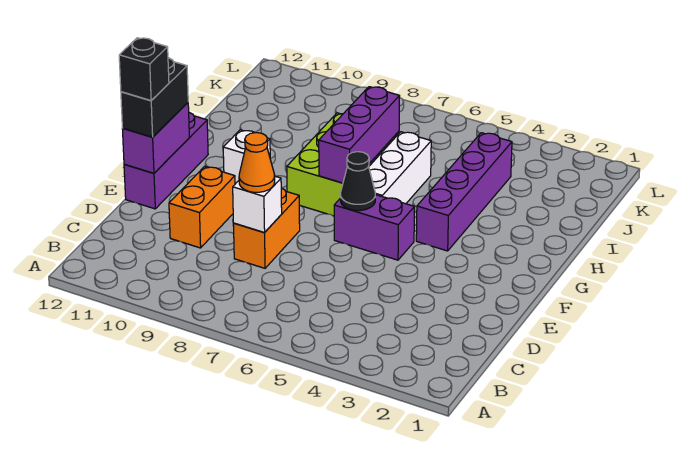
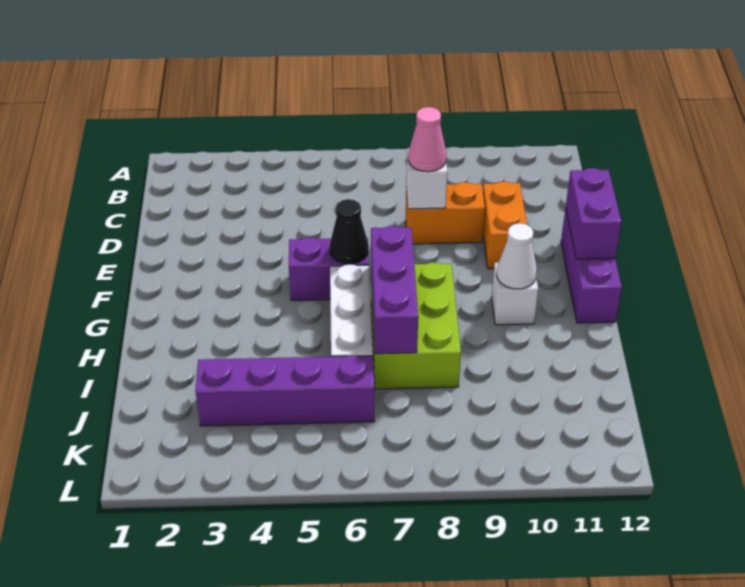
orange brick D8:E8 level 1 -> orange brick D8:D9 level 1
orange cone D8 level 3 -> pink cone D8 level 3
black brick E12:F12 level 3 -> none
black brick E12 level 4 -> none
purple brick G4:J4 level 1 -> purple brick J3:J6 level 1
none -> white cone G10 level 2

